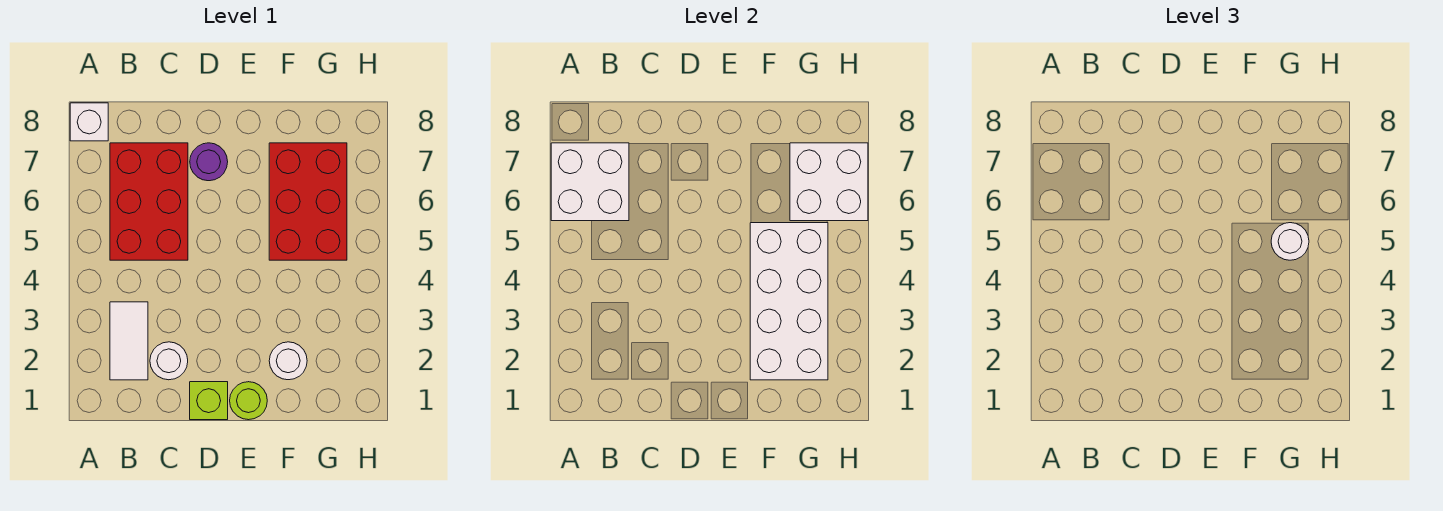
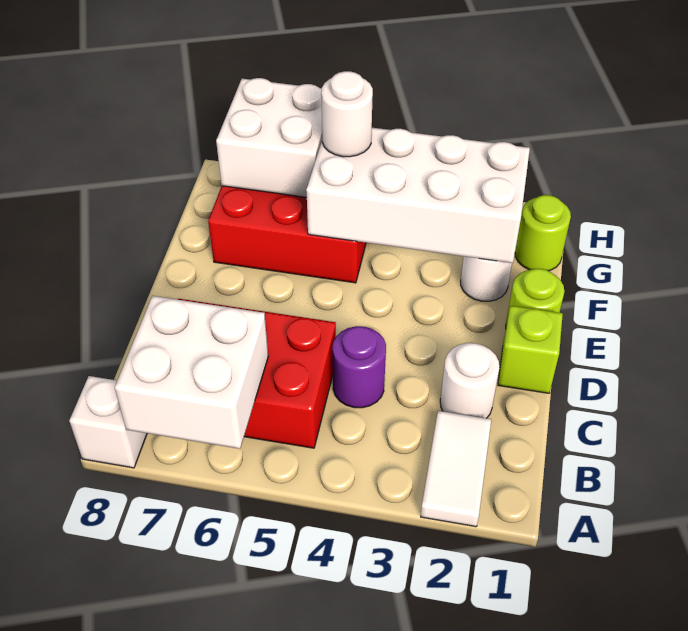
white tile B2:B3 level 1 -> white tile A2:B2 level 1
purple round brick D7 level 1 -> purple round brick C4 level 1
none -> lime round brick G1 level 1

